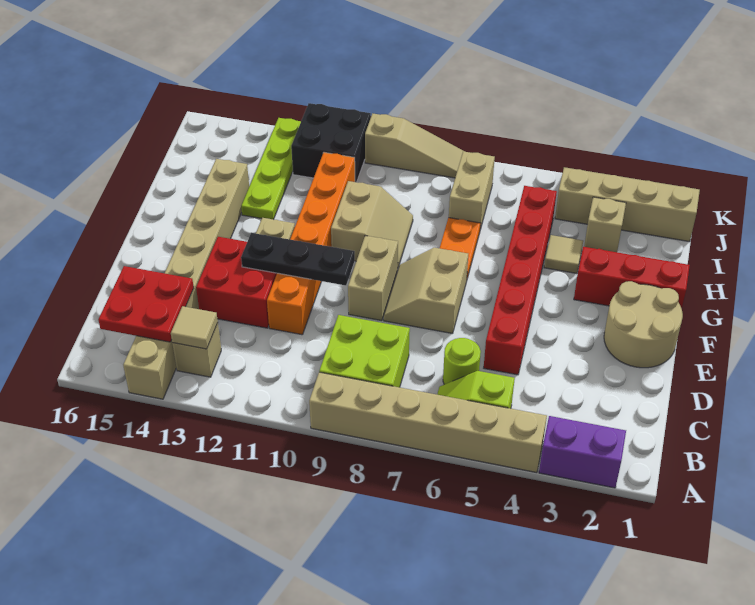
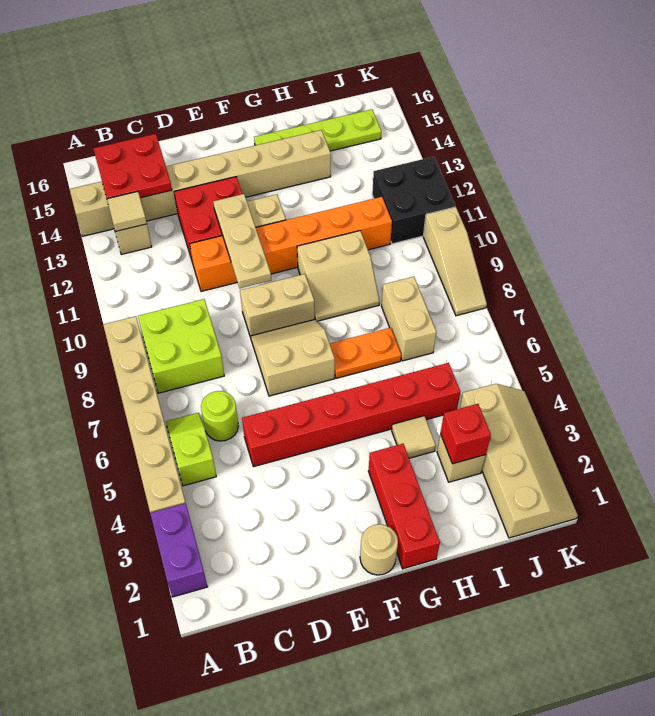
tan round brick E1:F2 level 1 -> tan round brick F1 level 1
black plate E10:E12 level 2 -> tan plate E10:E12 level 2
lime plate H13:K13 level 1 -> lime plate G15:J15 level 1
none -> red brick I3 level 2
tan brick I7:J7 level 1 -> tan brick I7:I8 level 1

